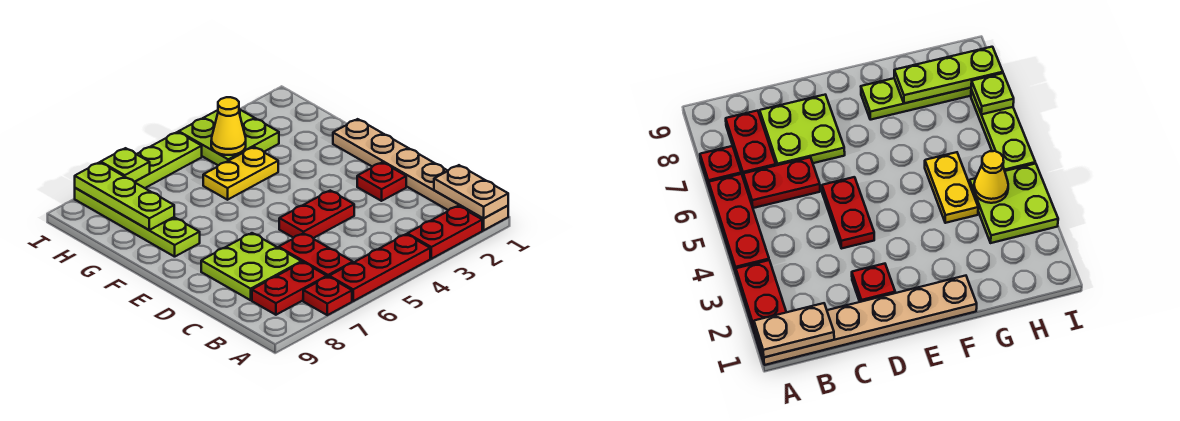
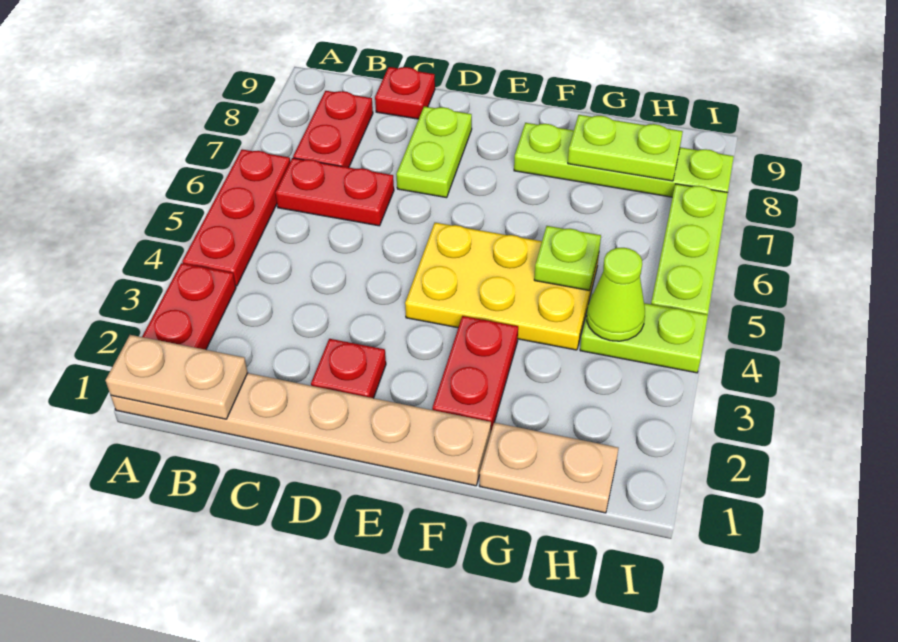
red plate A7 level 1 -> red plate C9 level 1
lime plate C7:D8 level 1 -> lime plate D7:D8 level 1
red plate D4:D5 level 1 -> red plate F2:F3 level 1
none -> tan plate G1:H1 level 1
yellow plate G4:G5 level 1 -> yellow plate E4:G5 level 1
lime plate G8:I8 level 2 -> lime plate G8:H8 level 2
lime plate H3:I4 level 1 -> lime plate H4:I4 level 1
yellow cone H4 level 2 -> lime cone H4 level 2
lime plate I7 level 2 -> lime plate G5 level 2

